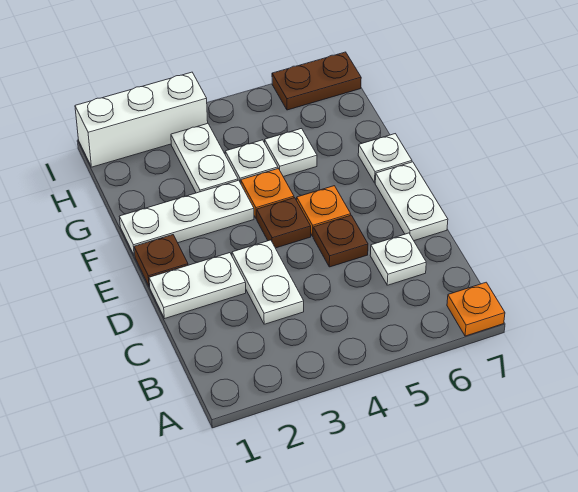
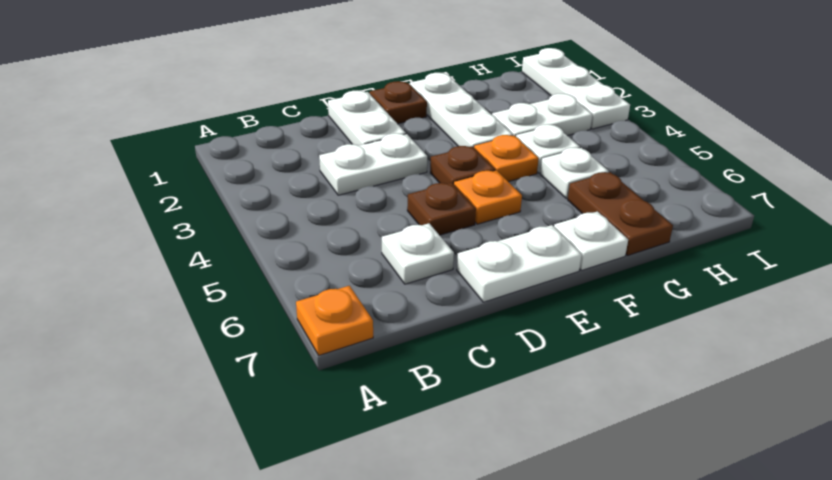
white brick I1:I3 level 1 -> white plate I1:I3 level 1
brown plate I6:I7 level 1 -> brown plate G6:G7 level 1

